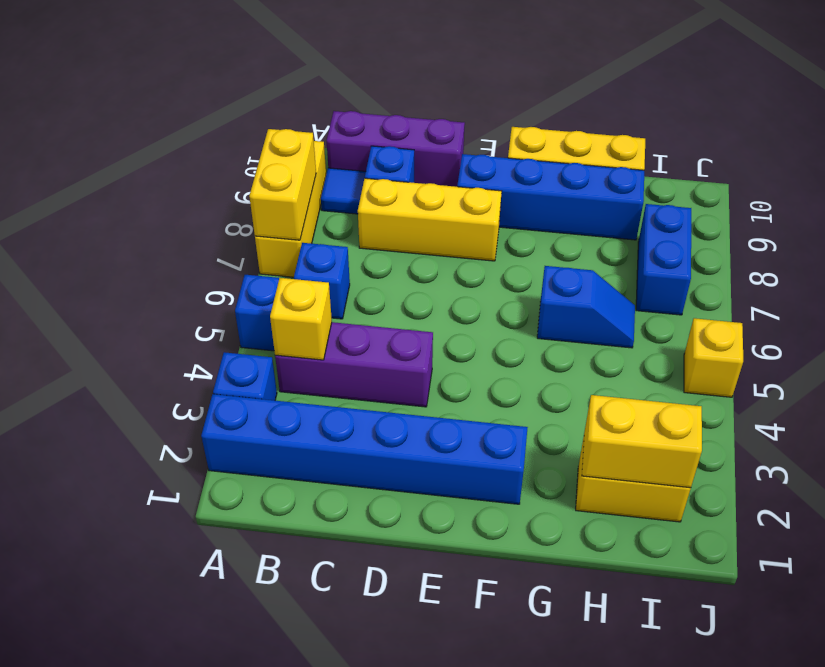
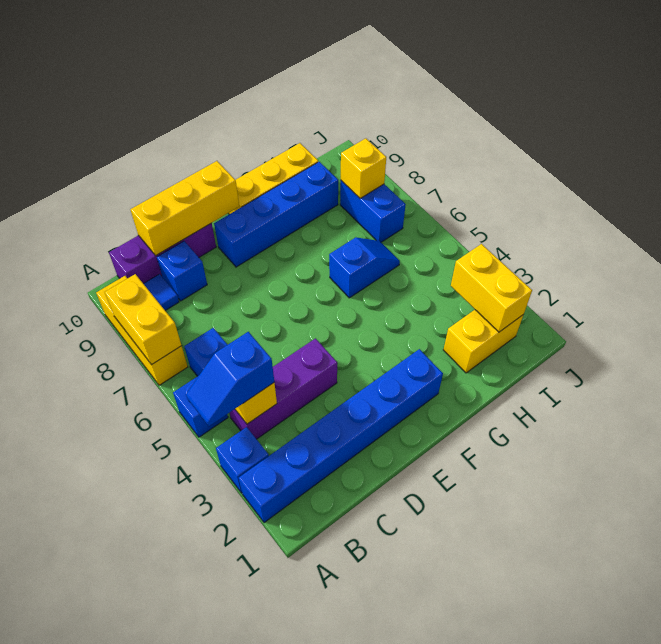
none -> blue slope A4:B4 level 3 top B
yellow brick C8:E8 level 1 -> yellow brick C10:E10 level 2
yellow brick H2:I2 level 2 -> yellow brick I2:I3 level 2
yellow brick J5 level 1 -> yellow brick I8 level 2

